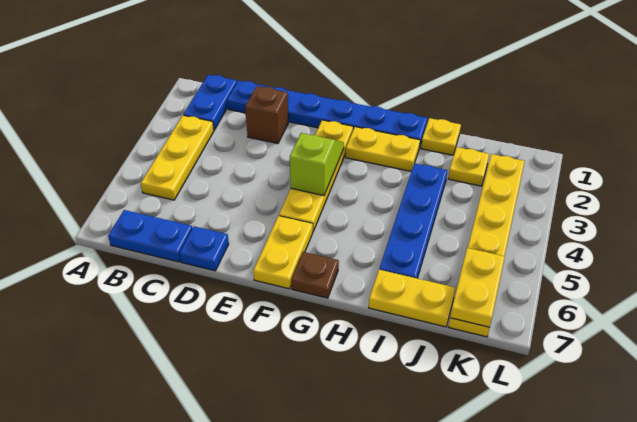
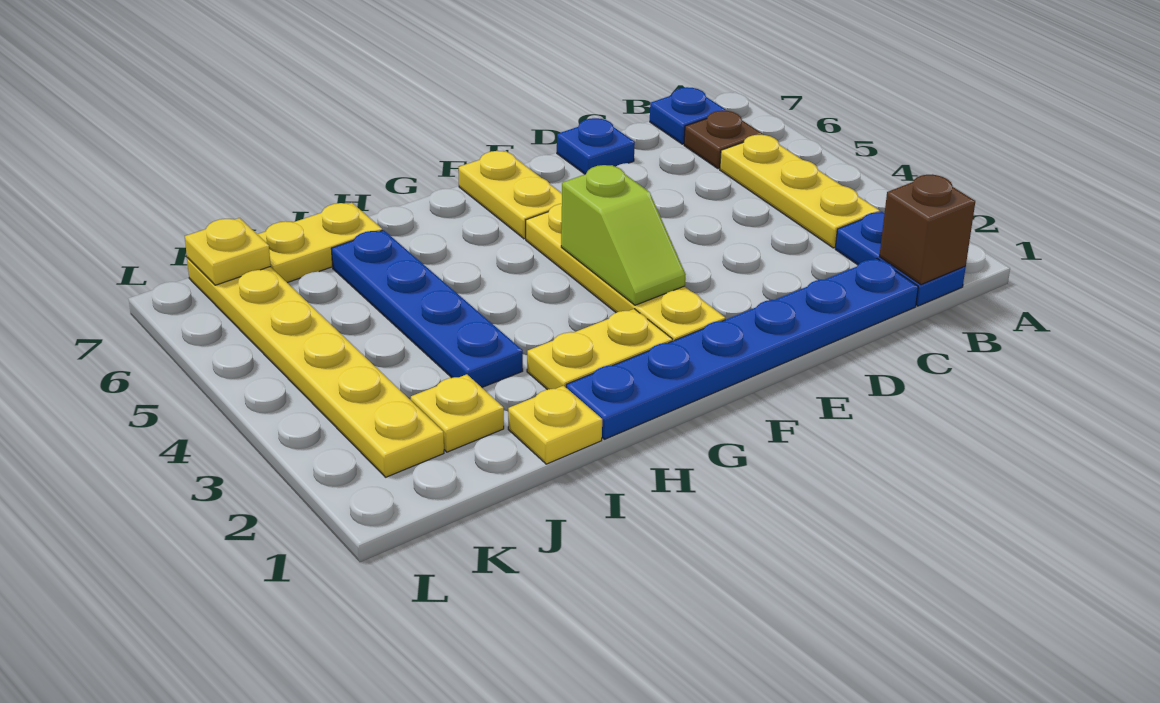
blue plate B7:C7 level 1 -> blue plate B7 level 1
brown brick D2 level 1 -> brown brick B1 level 2
brown plate G7 level 1 -> brown plate B6 level 1
yellow plate K6:K7 level 2 -> yellow plate K7 level 2

